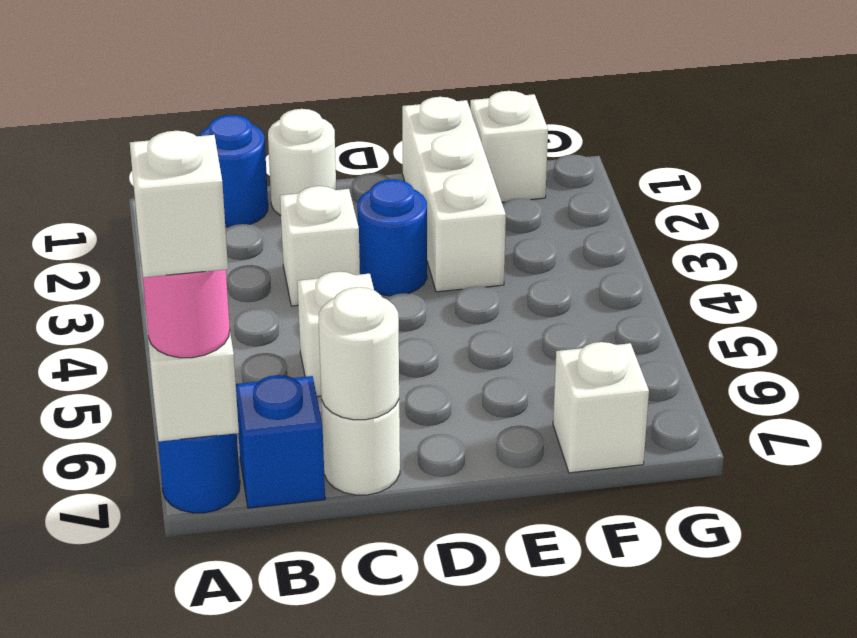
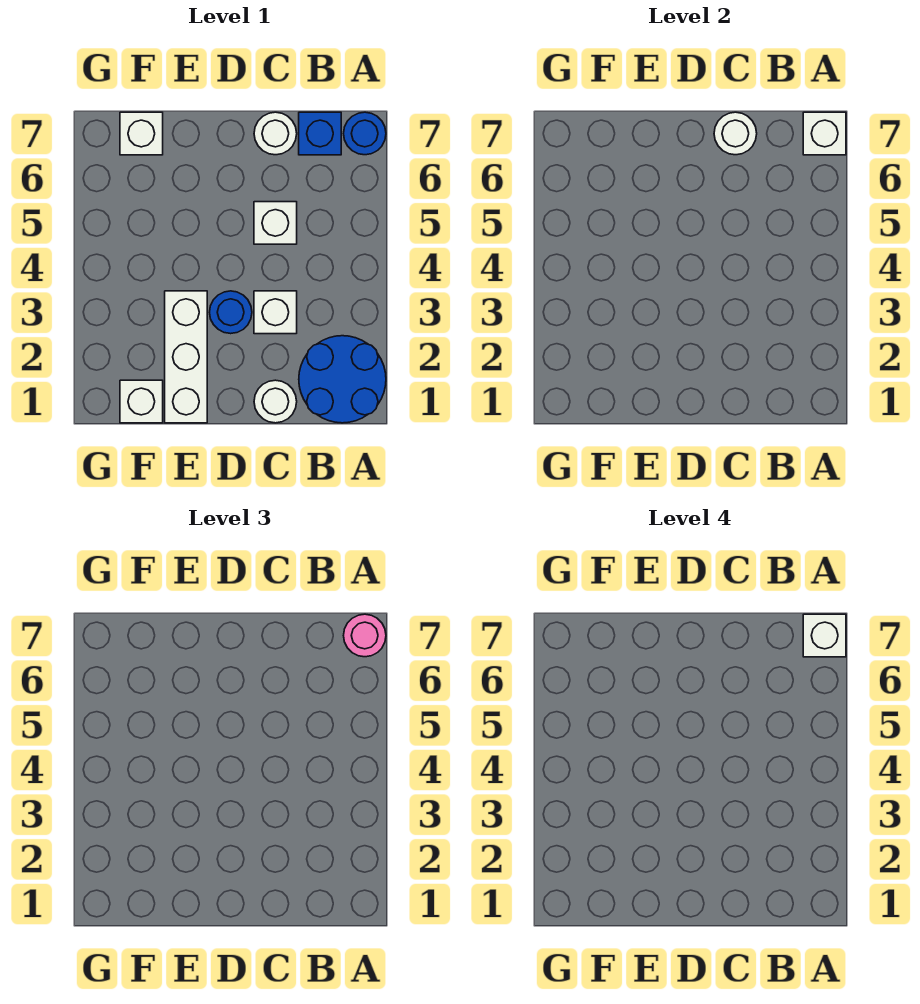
blue round brick B1 level 1 -> blue round brick A1:B2 level 1

